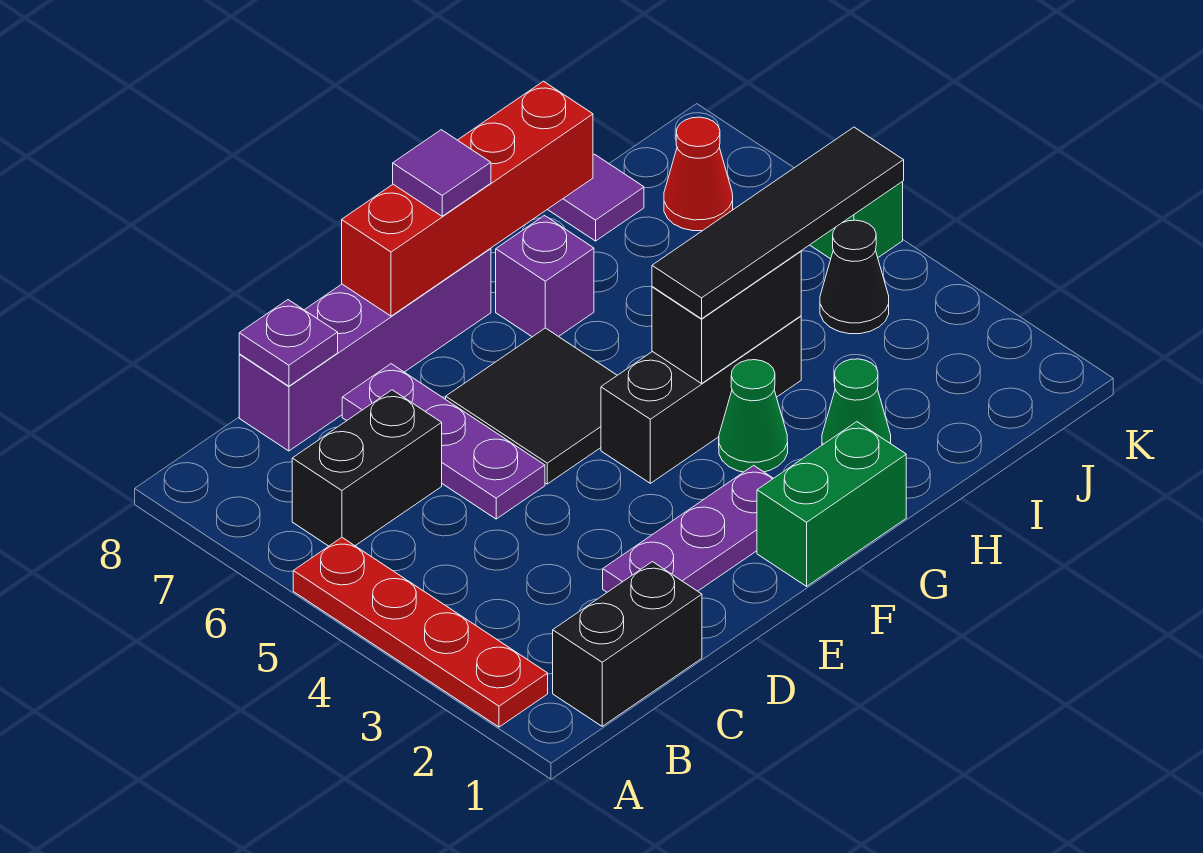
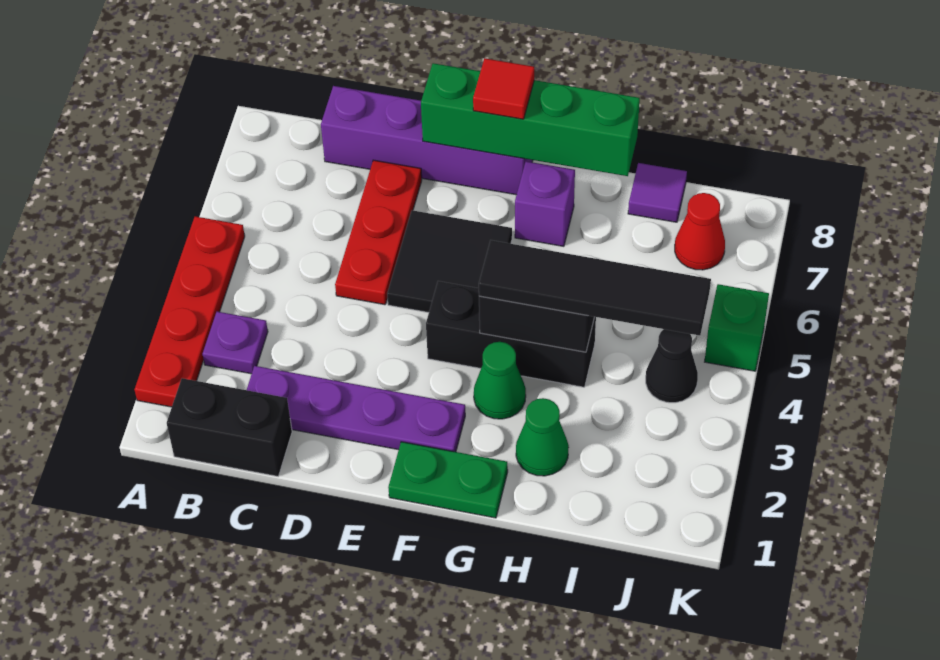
black brick B6:C6 level 1 -> none
purple plate C8 level 2 -> purple plate B3 level 1
purple plate D2:F2 level 1 -> purple plate C2:F2 level 1
purple plate D5:D7 level 1 -> red plate D5:D7 level 1
red brick E8:H8 level 2 -> green brick E8:H8 level 2
green brick F1:G1 level 1 -> green plate F1:G1 level 1
purple tile F8 level 3 -> red tile F8 level 3

